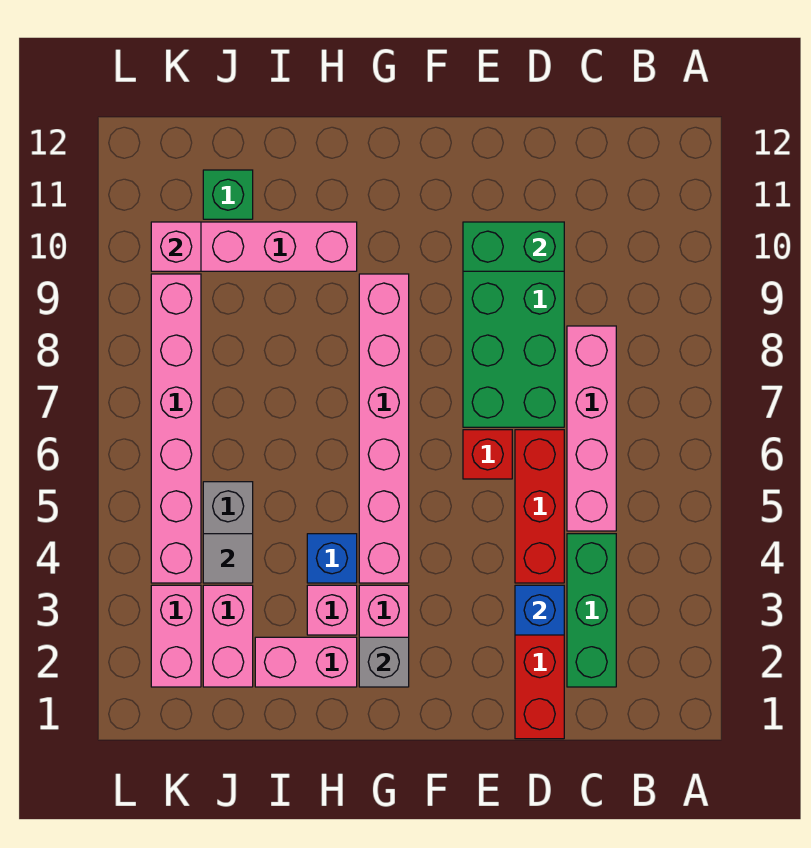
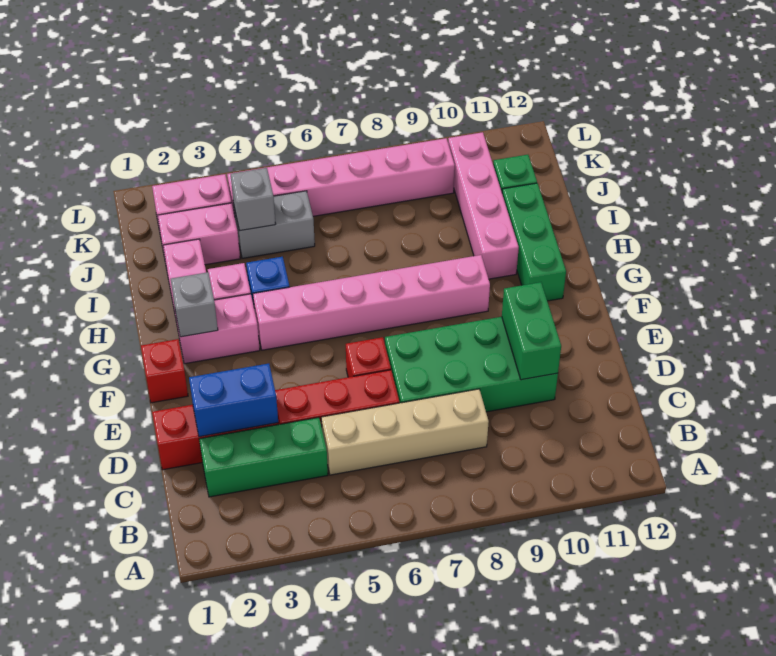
pink brick C5:C8 level 1 -> tan brick C5:C8 level 1
blue brick D3 level 2 -> blue brick D2:D3 level 2
none -> red brick F1 level 1
none -> green brick G11:I11 level 1
grey tile J4 level 2 -> grey brick J4 level 2
pink brick K10 level 2 -> none

